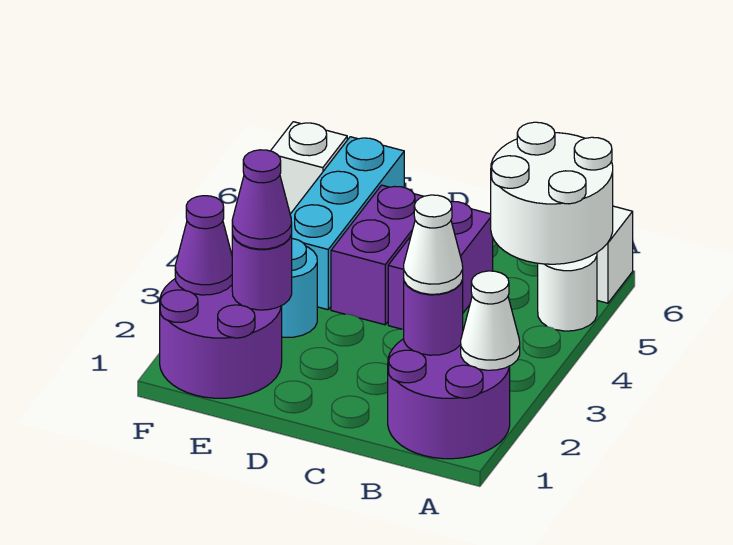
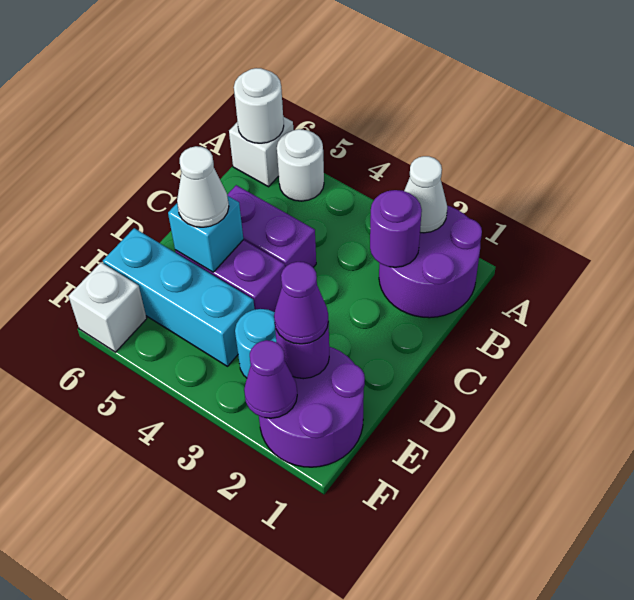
white round brick A5:B6 level 2 -> white round brick A6 level 2
white cone B2 level 3 -> white cone D5 level 3
none -> cyan brick D5 level 2

